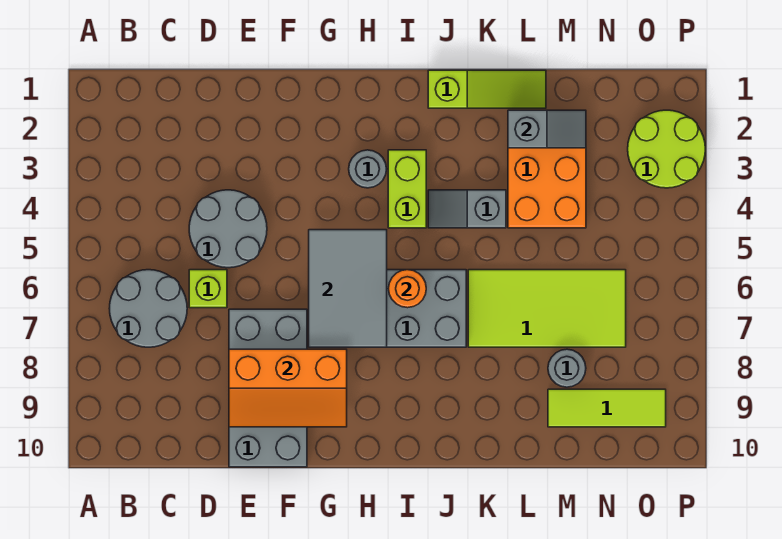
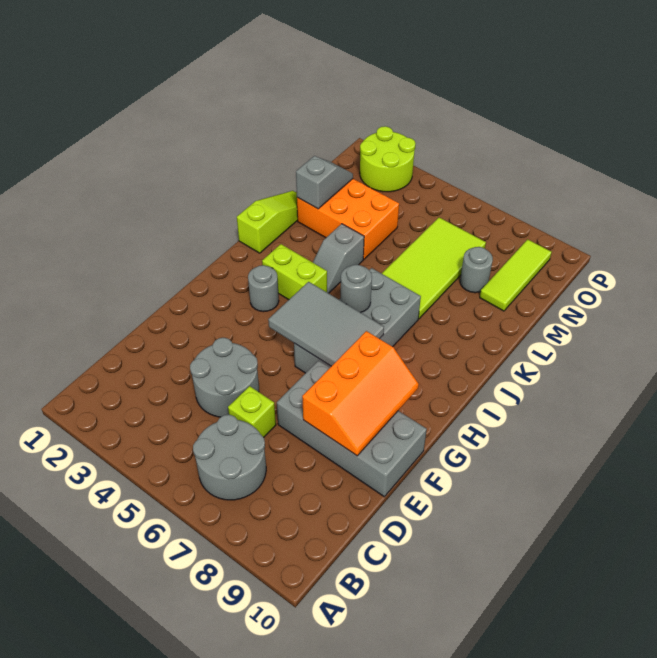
orange round brick I6 level 2 -> grey round brick I6 level 2

